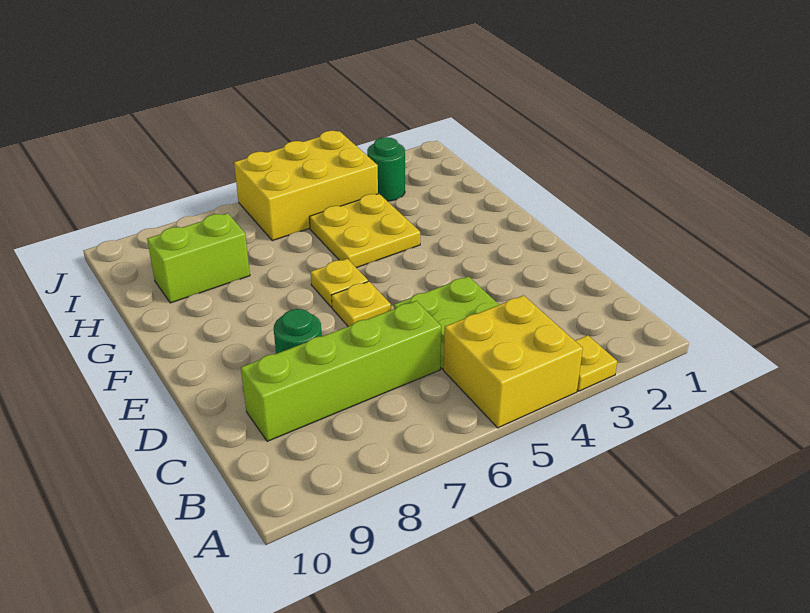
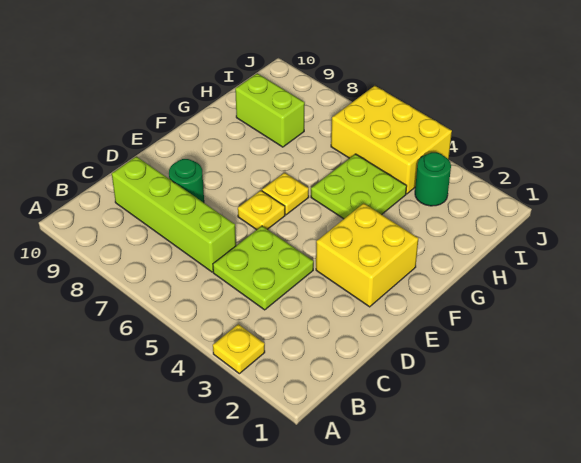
yellow brick A4:B5 level 1 -> yellow brick E2:F3 level 1
yellow plate G4:H5 level 1 -> lime plate G4:H5 level 1

